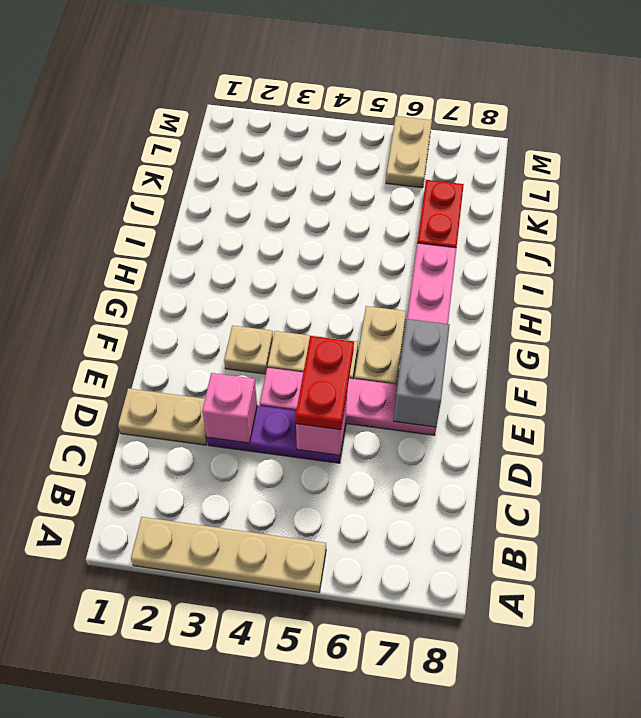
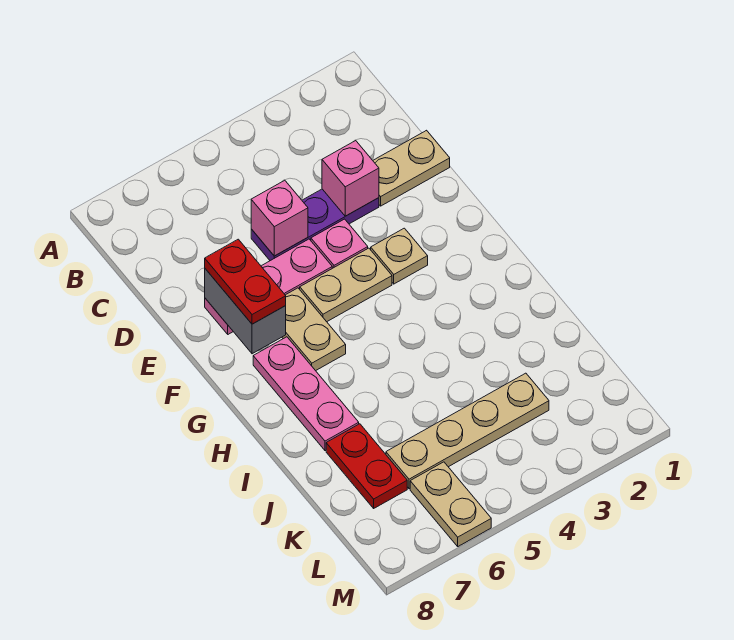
tan plate A2:A5 level 1 -> tan plate K3:K6 level 1
red plate D5:E5 level 3 -> red plate E7:F7 level 3

